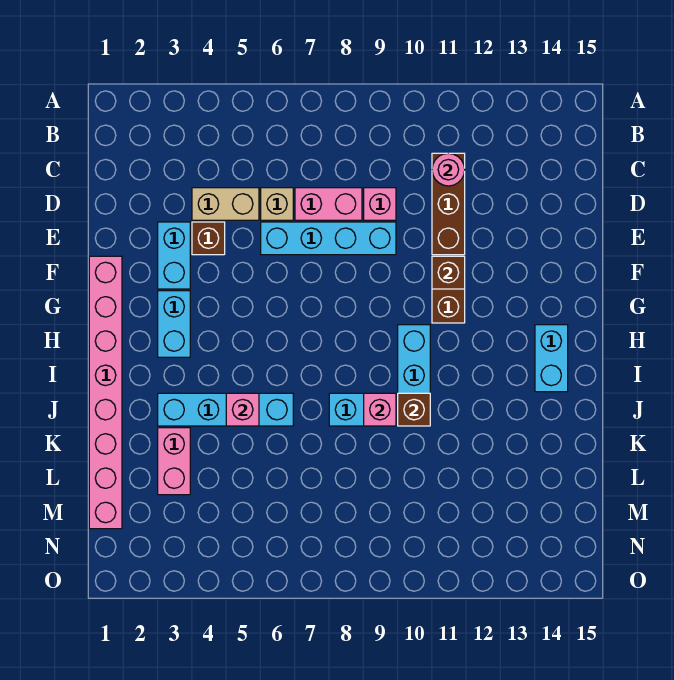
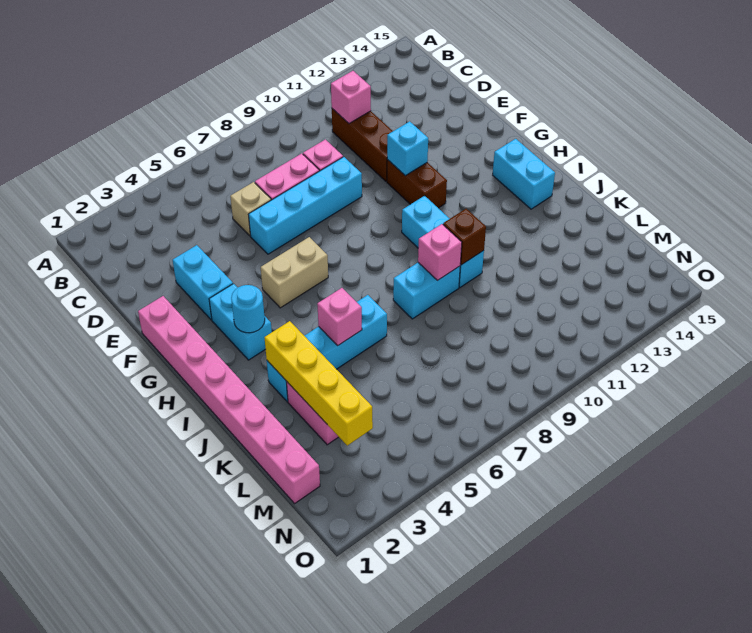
pink round brick C11 level 2 -> pink brick C11 level 2
tan brick D4:D5 level 1 -> tan brick G5:G6 level 1
brown brick E4 level 1 -> none
brown brick F11 level 2 -> cyan brick F11 level 2
none -> cyan round brick H3 level 2
none -> yellow brick J3:M3 level 2

